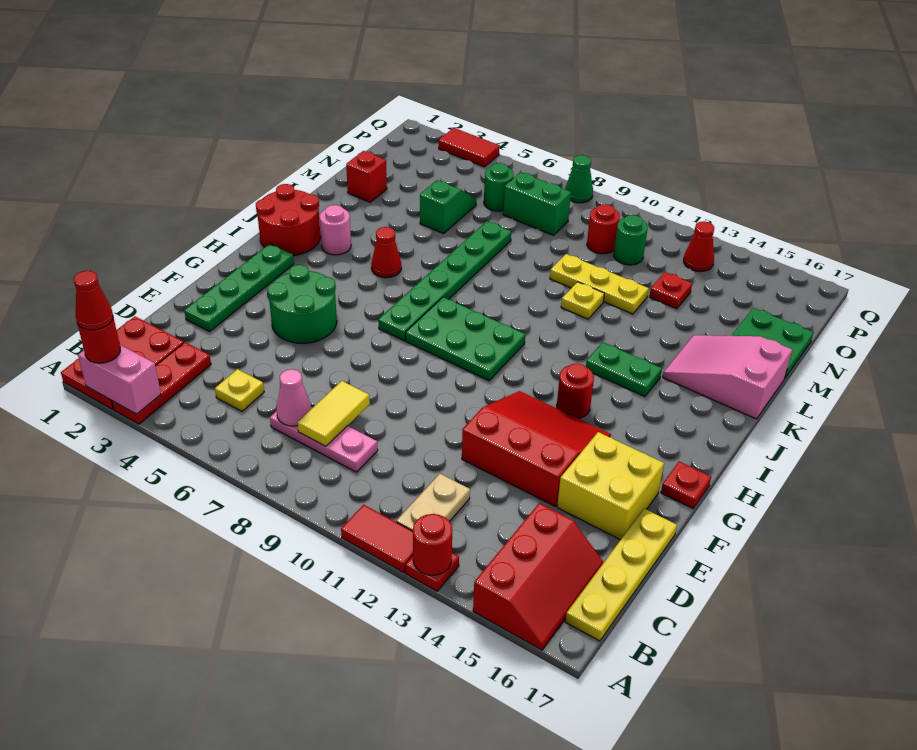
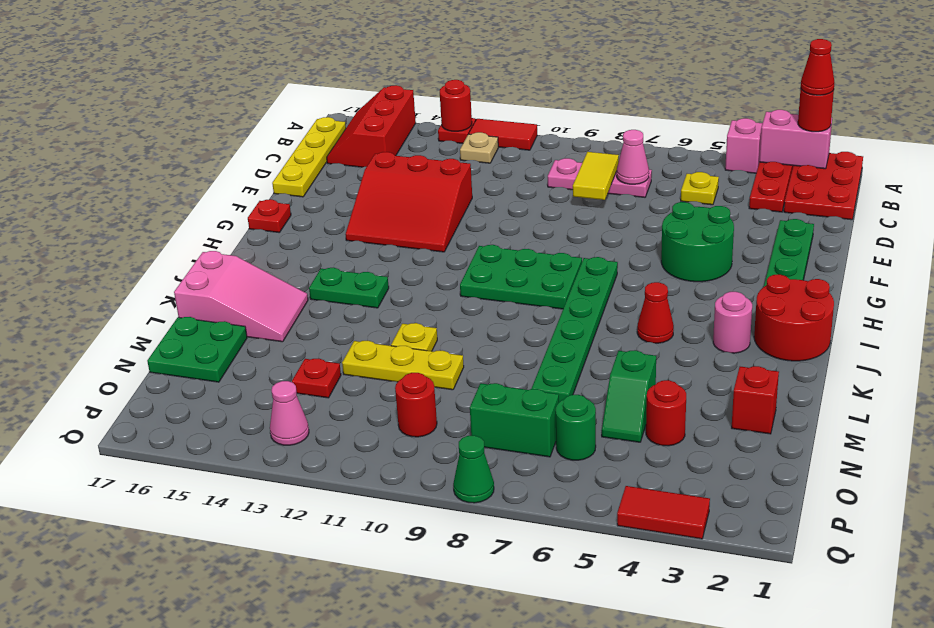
none -> pink brick A4 level 1
tan plate B12:C12 level 1 -> tan plate B12 level 1
yellow brick E15:F16 level 1 -> none
red round brick H13 level 1 -> red round brick N4 level 1
green round brick O11 level 1 -> none
red cone P13 level 1 -> pink cone P13 level 1

